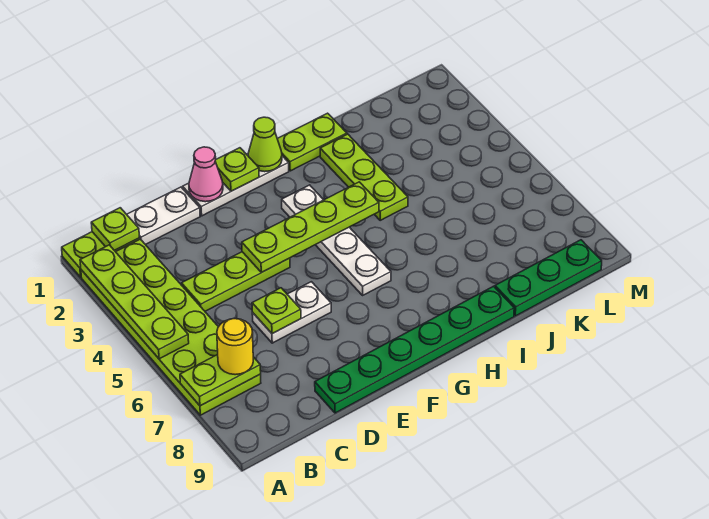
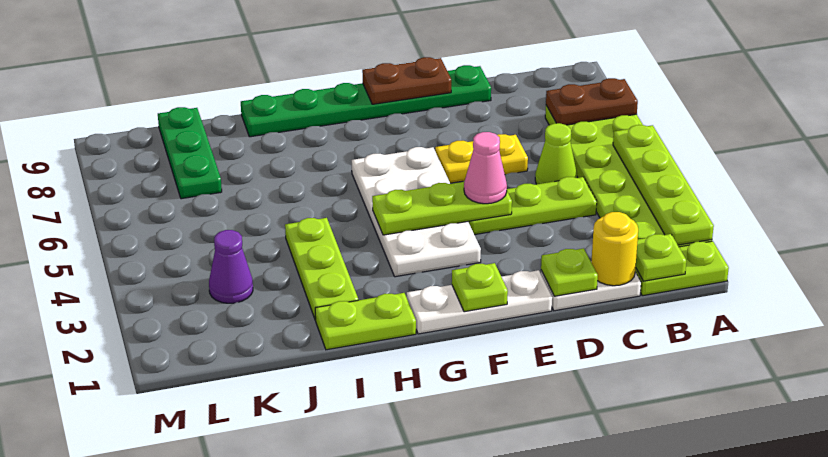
lime plate A7:B7 level 2 -> brown plate A7:B7 level 2
yellow round brick B7 level 3 -> yellow round brick C1 level 2
white plate D6:E6 level 1 -> yellow plate D6:E6 level 1
lime plate D6 level 2 -> lime plate D1 level 2
pink cone E1 level 2 -> pink cone E4 level 3
lime plate E4:H4 level 2 -> lime plate E4:G4 level 2
none -> brown plate E9:F9 level 2
lime cone G1 level 2 -> lime cone C5 level 1
white plate G3:G6 level 1 -> white plate F3:G6 level 1
green plate J9:L9 level 1 -> green plate K7:K9 level 1
none -> purple cone K3 level 1

